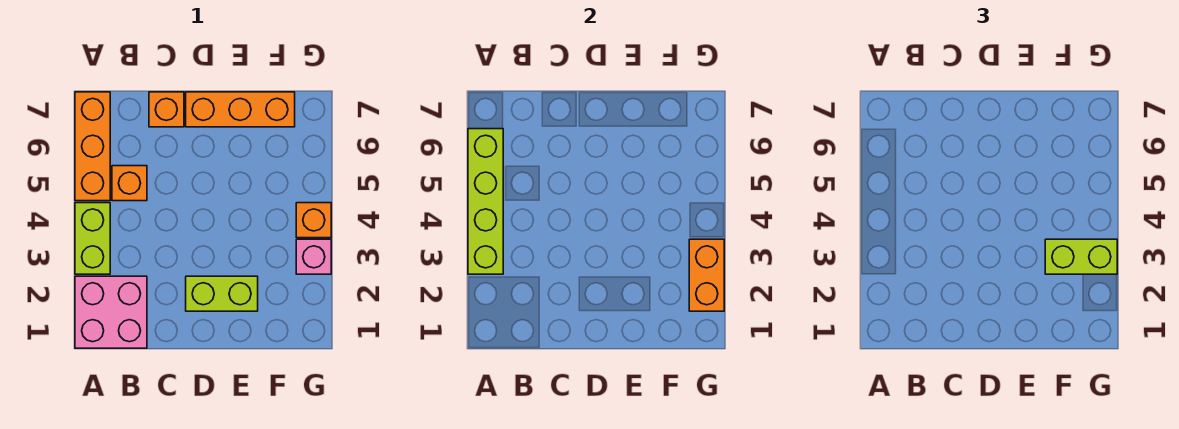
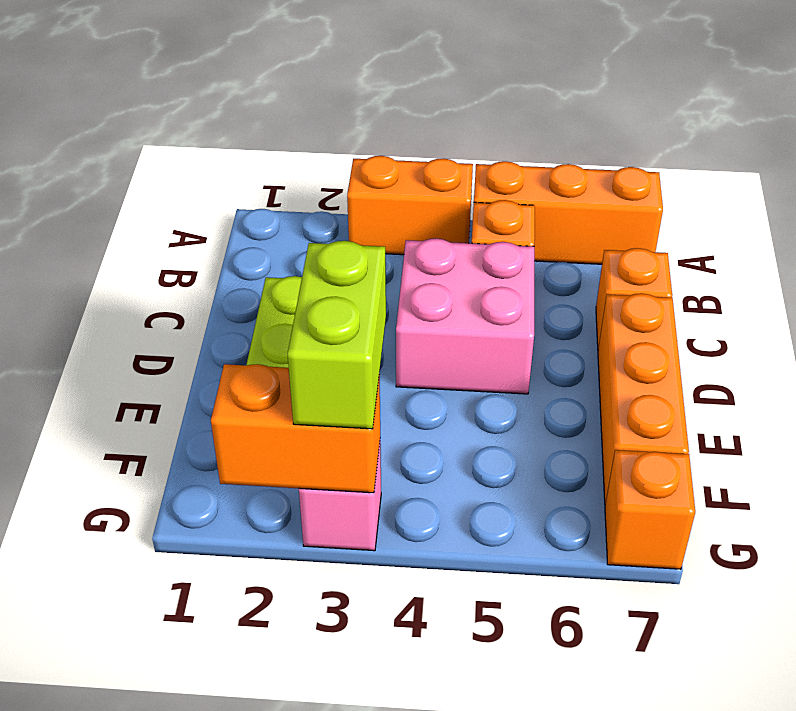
pink brick A1:B2 level 1 -> pink brick C4:D5 level 1
lime brick A3:A4 level 1 -> orange brick A3:A4 level 1
lime brick A3:A6 level 2 -> none
orange brick G4 level 1 -> orange brick G7 level 1

